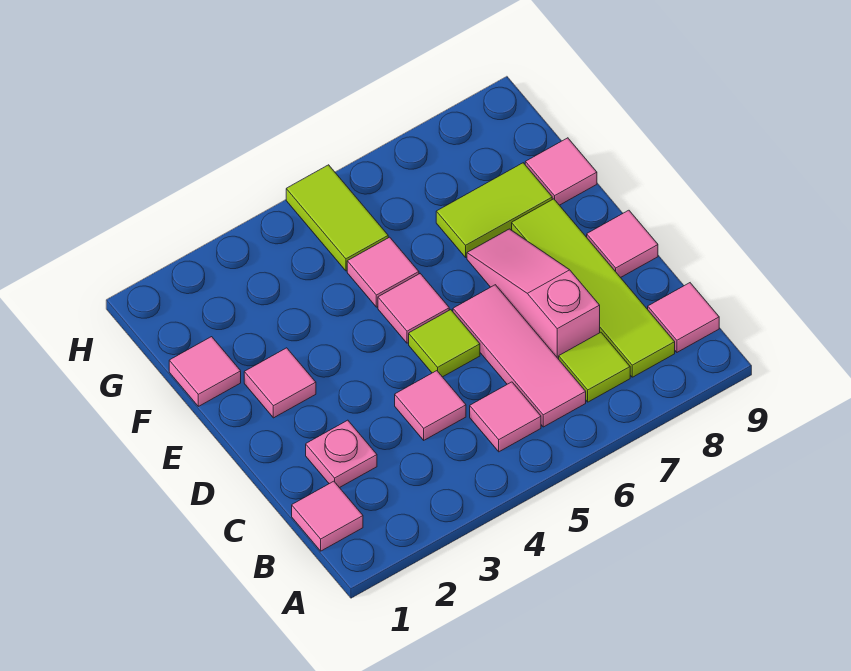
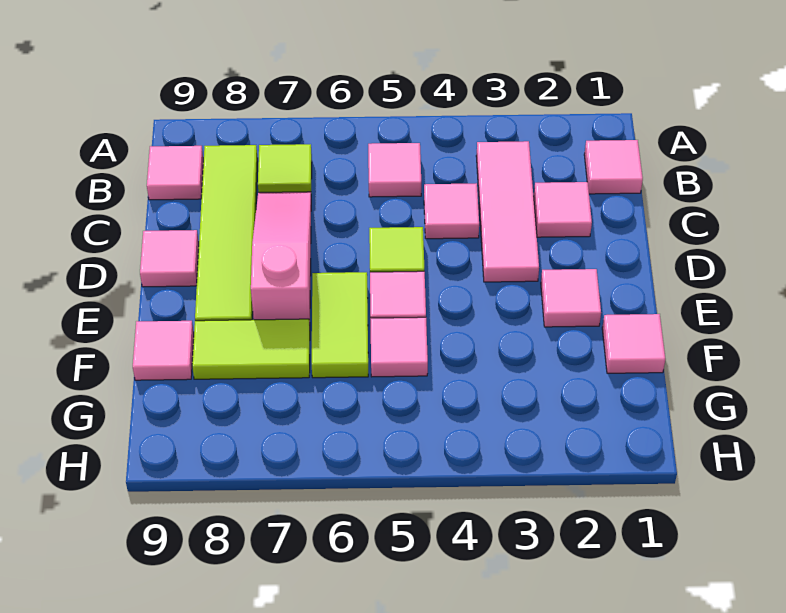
pink tile B6:D6 level 1 -> pink tile B3:D3 level 1
pink plate C2 level 1 -> pink tile C2 level 1
pink slope C7:E7 level 1 top C -> pink slope C7:E7 level 1 top E
lime tile G5:H5 level 1 -> lime tile E6:F6 level 1

